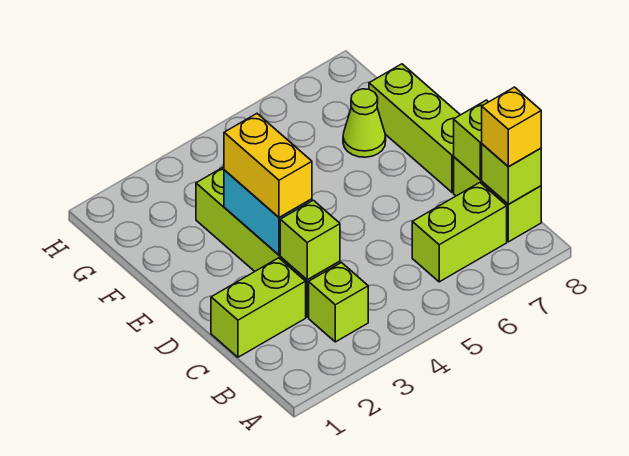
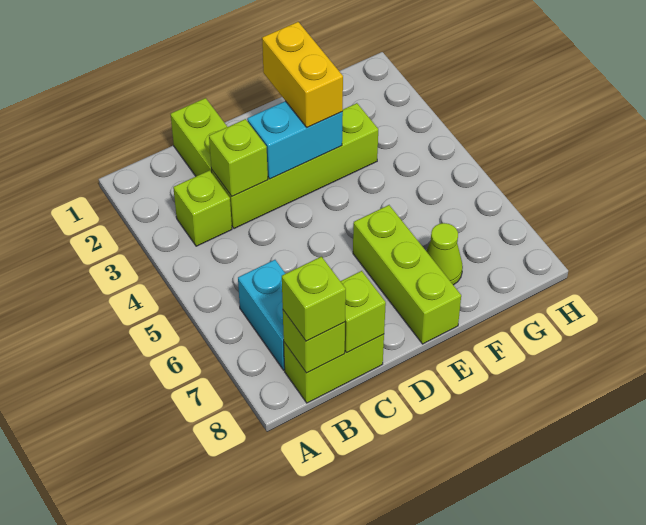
lime brick B6:B7 level 1 -> cyan brick B6:B7 level 1
yellow brick B8 level 3 -> lime brick B8 level 3
yellow brick D3:E3 level 3 -> yellow brick E2:E3 level 3
lime brick D8:F8 level 1 -> lime brick E6:E8 level 1

